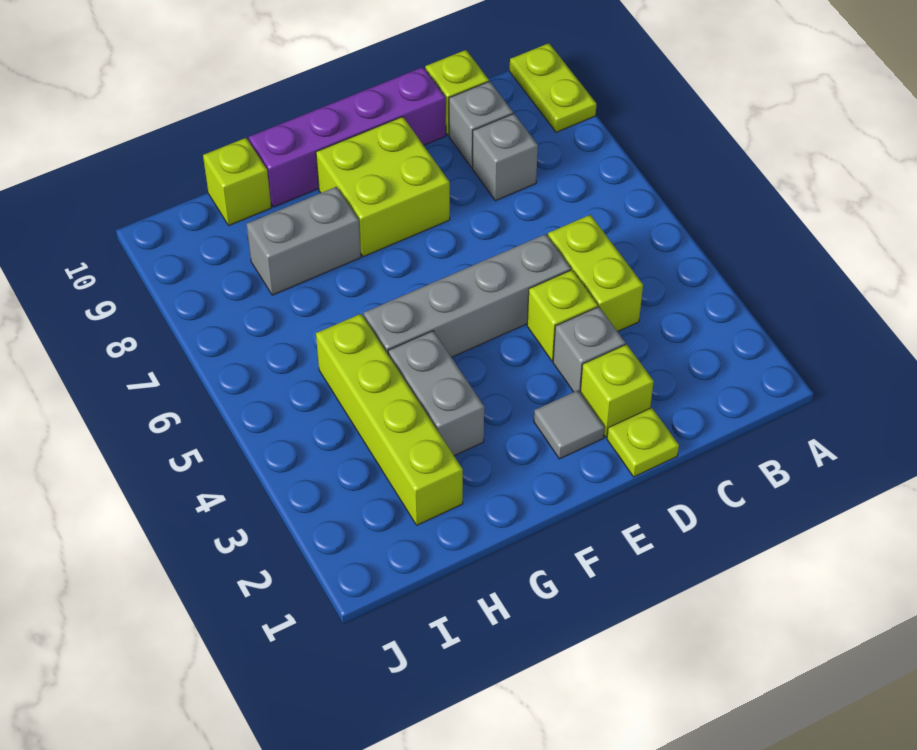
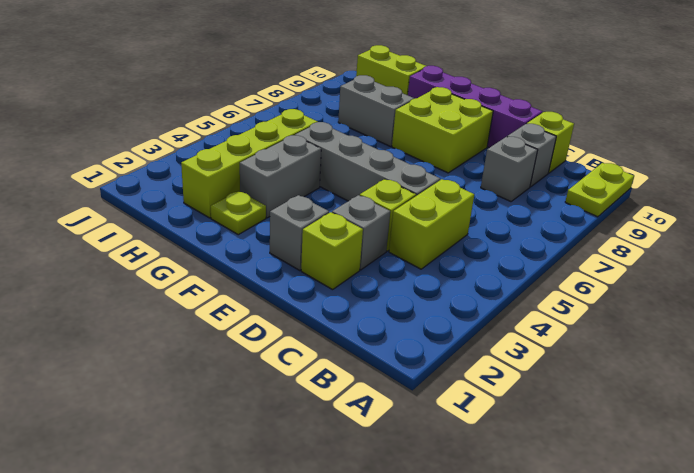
lime plate D1 level 1 -> lime plate G2 level 1
grey tile E2 level 1 -> grey brick E2 level 1
lime brick H10 level 1 -> lime brick H10:I10 level 1

